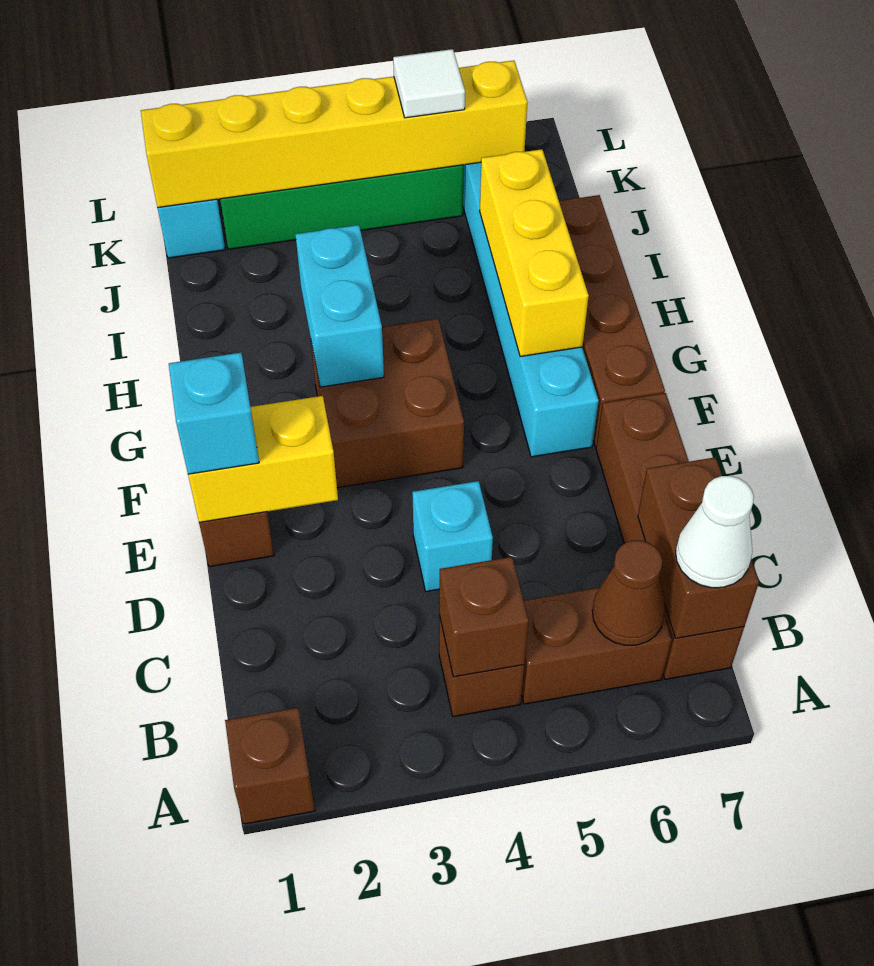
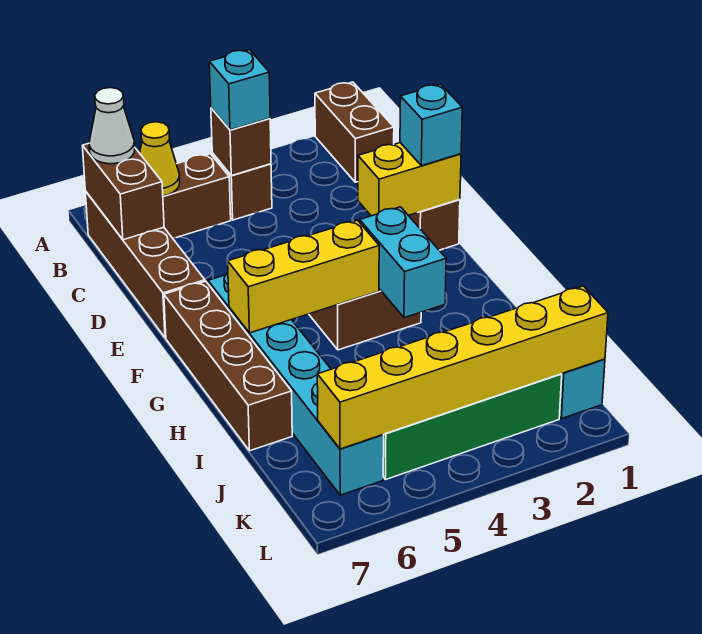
brown brick A1 level 1 -> brown brick A1:B1 level 1
brown cone B6 level 2 -> yellow cone B6 level 2
cyan brick D4 level 1 -> cyan brick B4 level 3
yellow brick G6:I6 level 2 -> yellow brick G4:G6 level 2
white tile K5 level 3 -> none

